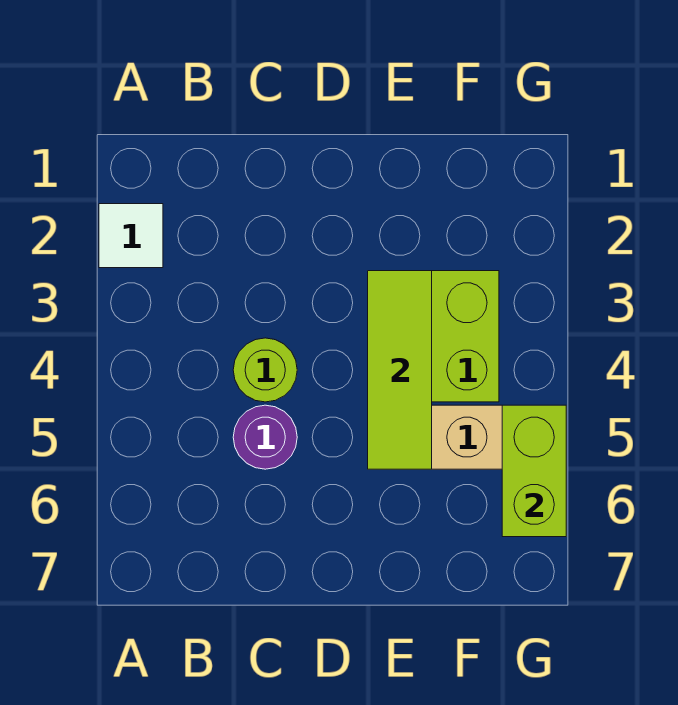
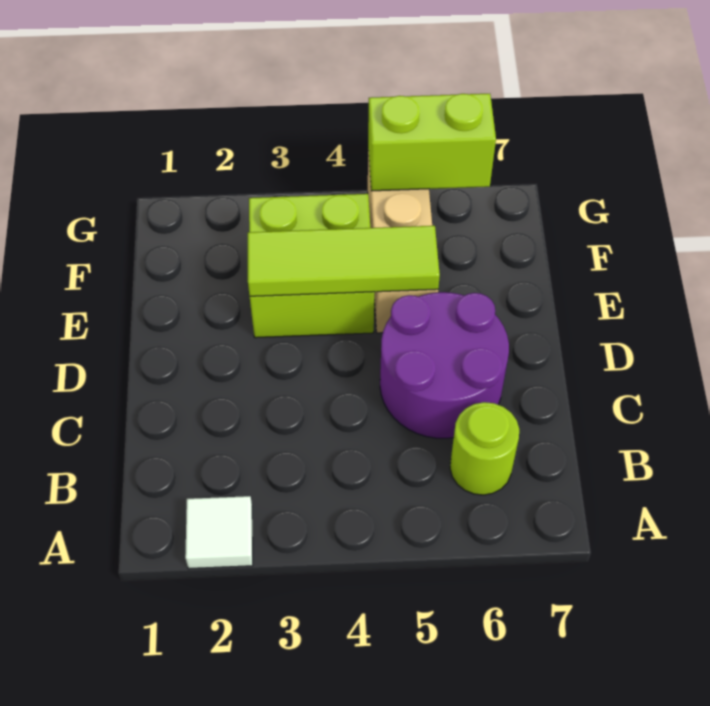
lime round brick C4 level 1 -> lime round brick B6 level 1
purple round brick C5 level 1 -> purple round brick C5:D6 level 1

